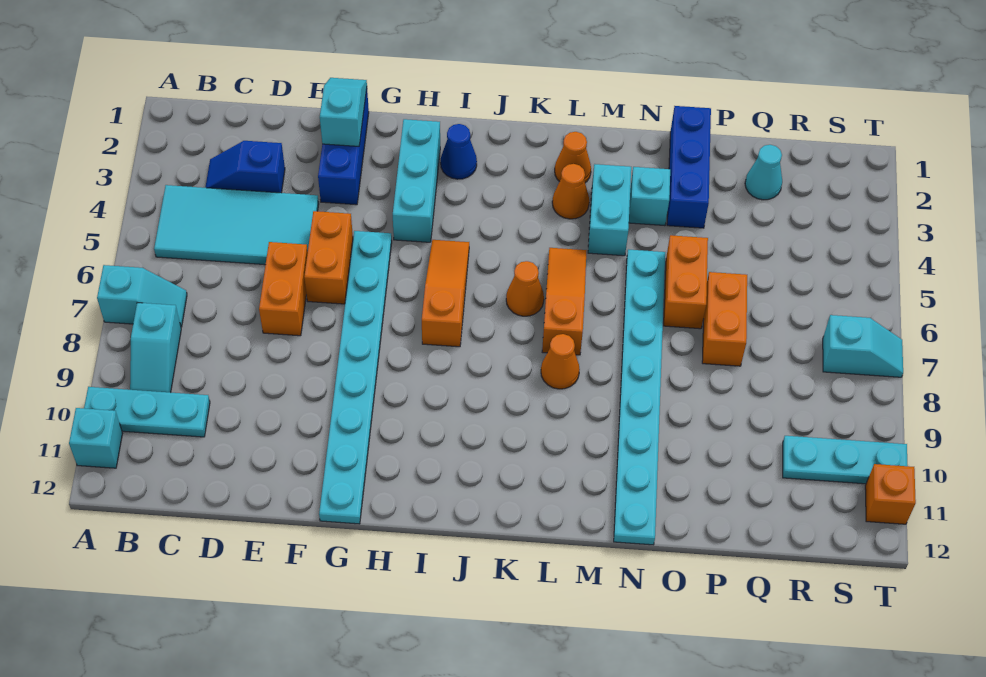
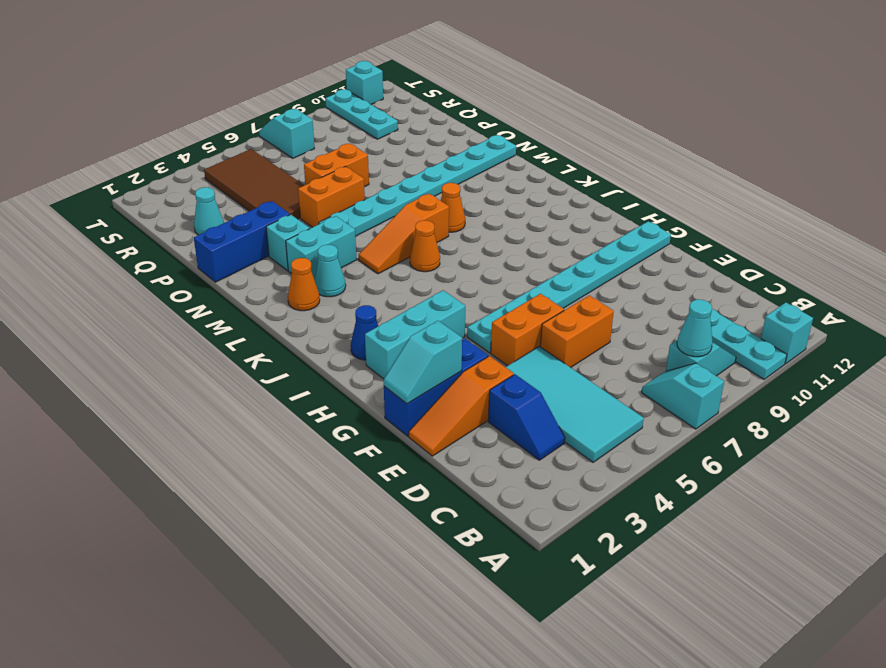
none -> cyan cone B8 level 2
orange slope I5:I7 level 1 top 7 -> orange slope E1:E3 level 1 top 3
orange cone L3 level 1 -> cyan cone L3 level 1
none -> brown tile P4:S5 level 1
orange brick T11 level 1 -> cyan brick T11 level 1

